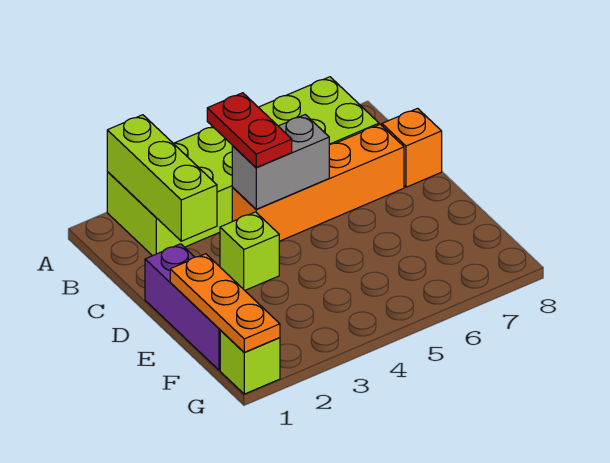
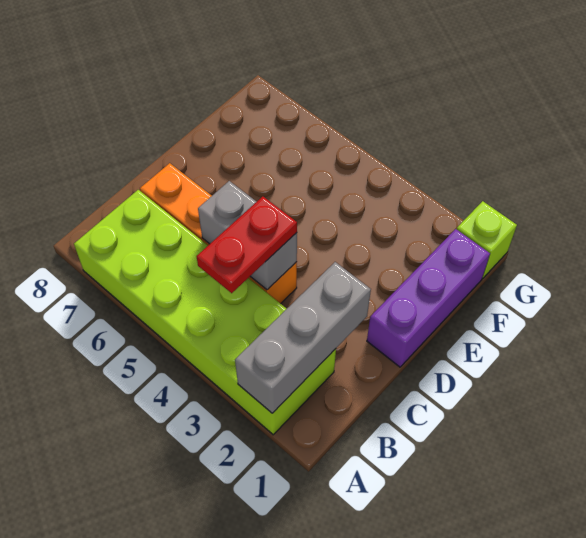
lime brick A2:C2 level 2 -> grey brick A2:C2 level 2
orange brick C8 level 1 -> none
lime brick D3 level 1 -> none
orange plate E1:G1 level 2 -> none

